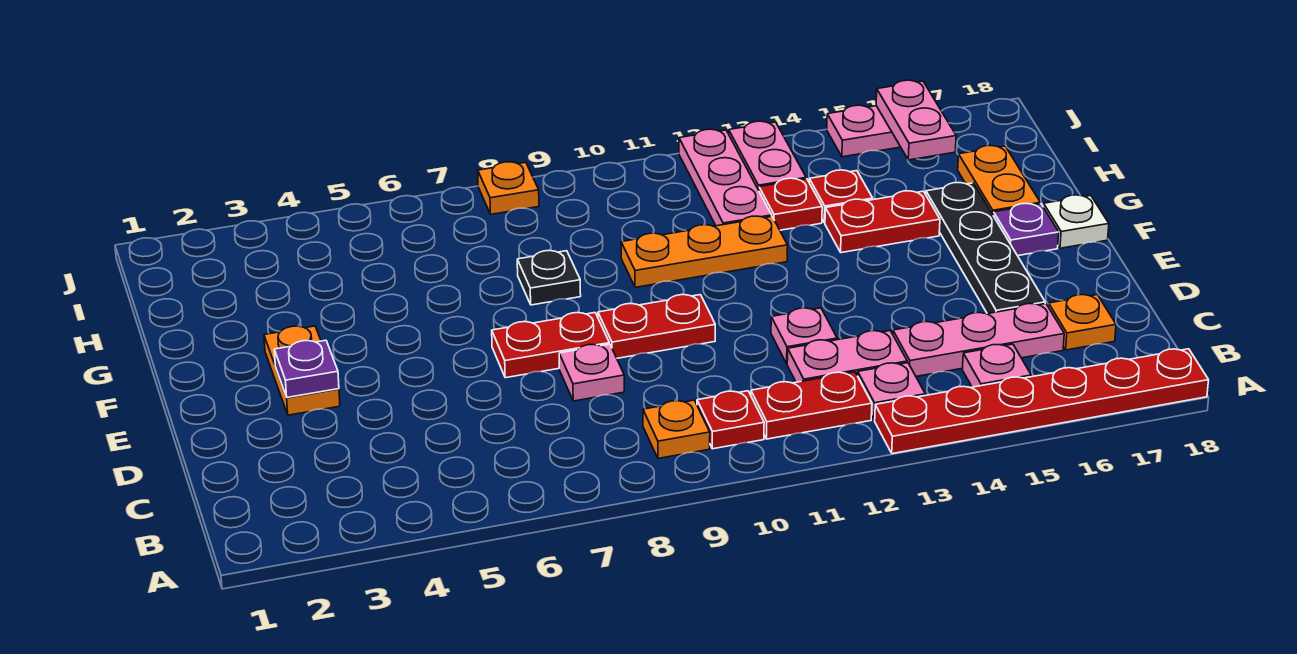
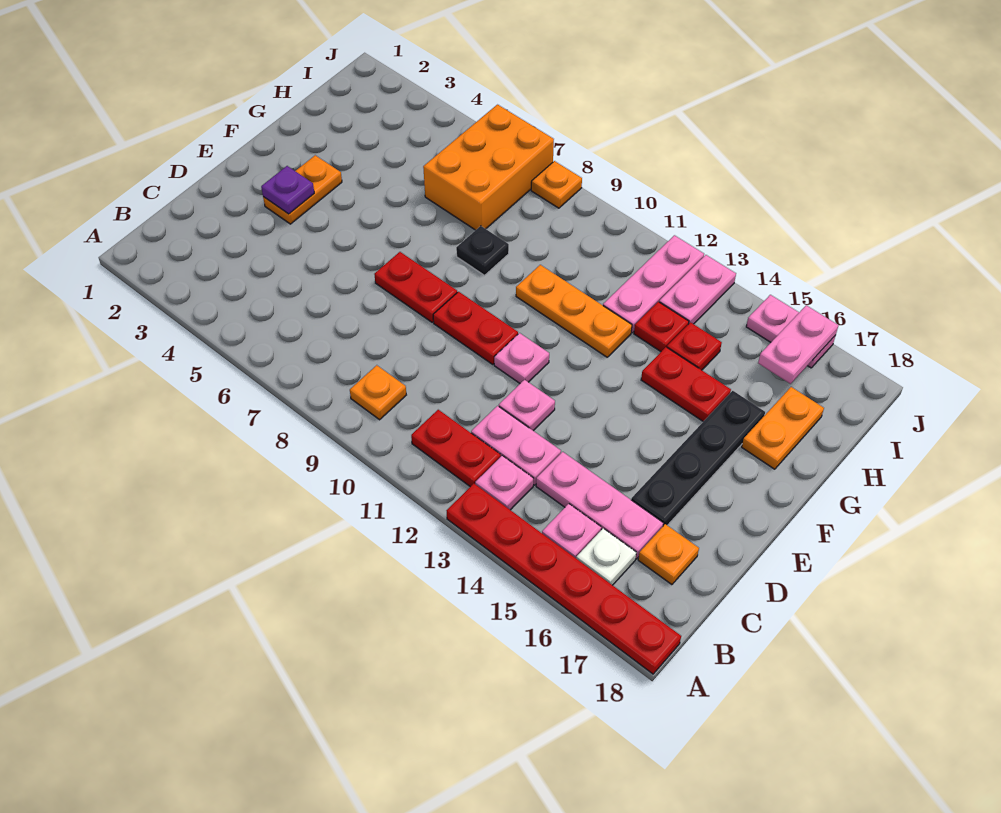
red plate B10 level 1 -> none
pink plate D8 level 1 -> pink plate E11 level 1
purple plate F17 level 1 -> none
white plate F18 level 1 -> white plate B16 level 1
none -> orange brick H6:J7 level 1

